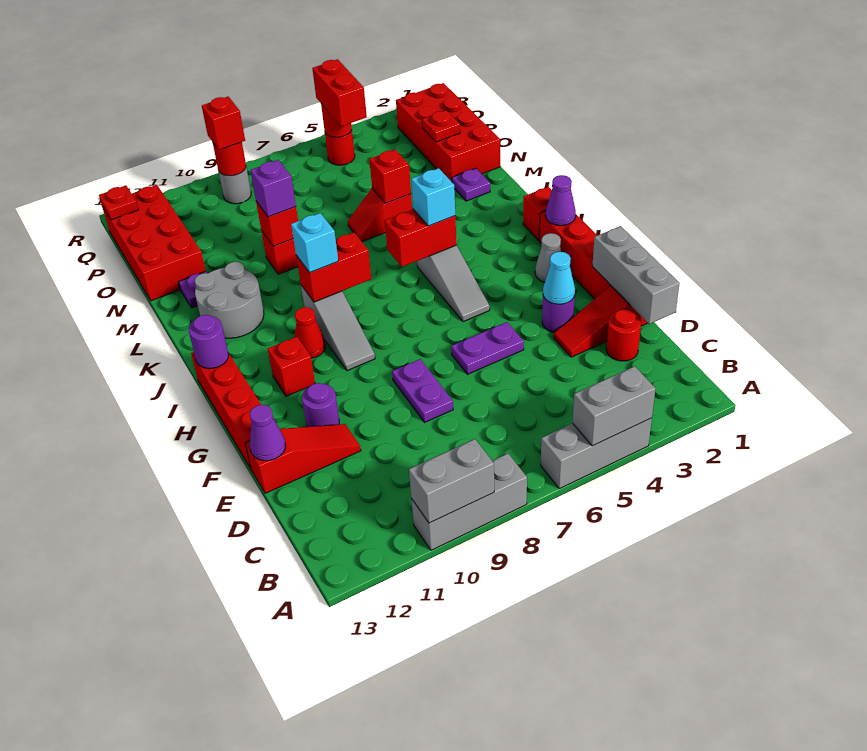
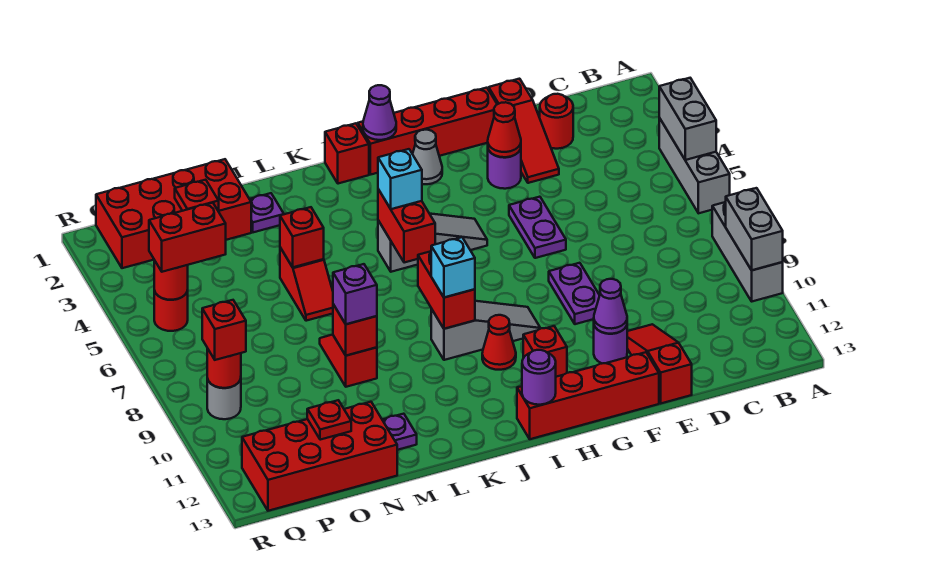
grey brick D1:F1 level 2 -> none
purple plate E8:F8 level 1 -> purple plate F8:F9 level 1
purple cone E13 level 2 -> purple cone F11 level 2
cyan cone F3 level 2 -> red cone F3 level 2
grey round brick K11:L12 level 1 -> none
red plate Q13 level 2 -> red plate O12 level 2

